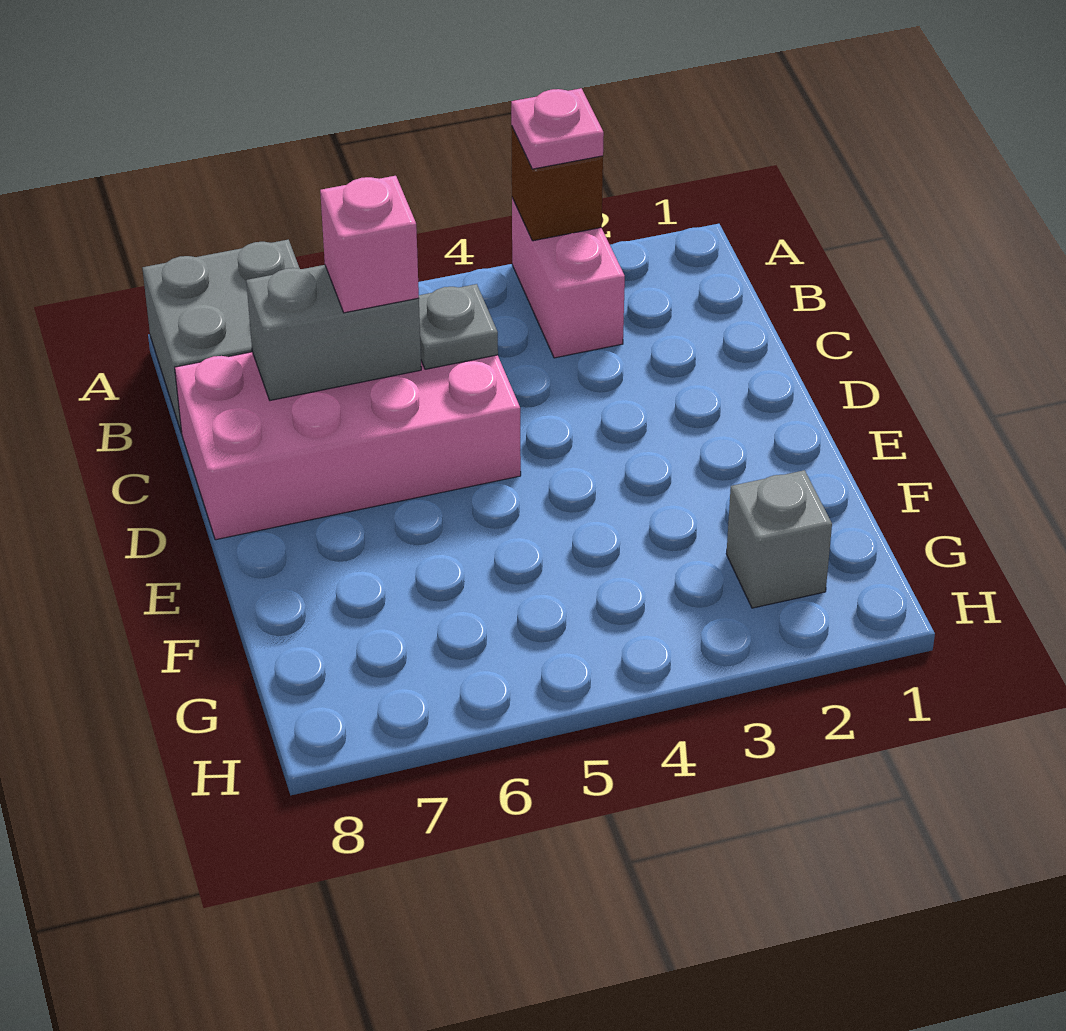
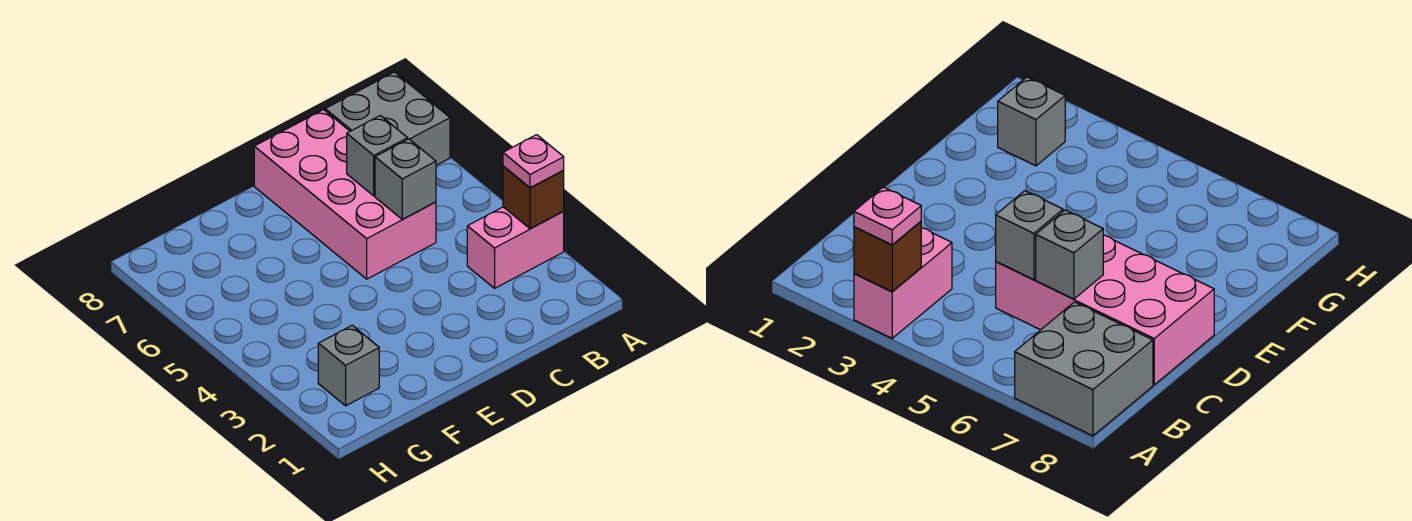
grey plate C5 level 2 -> grey brick C5 level 2
grey brick C6:C7 level 2 -> grey brick C6 level 2
pink brick C6 level 3 -> none

